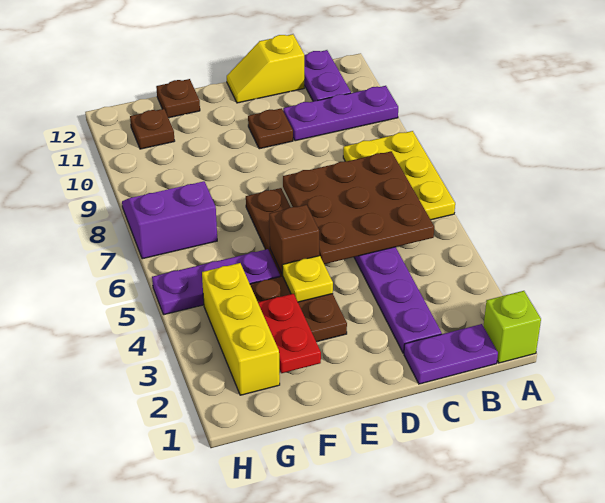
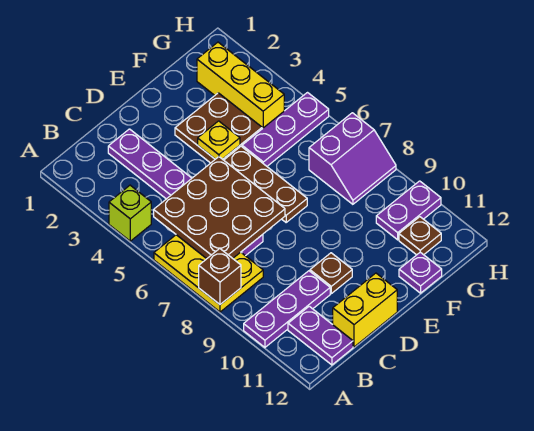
lime brick A1 level 1 -> lime brick A4 level 1
purple plate B1:C1 level 1 -> purple plate G10:H10 level 1
yellow slope C12:D12 level 1 top C -> yellow brick C12:D12 level 1
brown brick E5 level 2 -> brown brick A8 level 2
red plate F2:F3 level 2 -> none
brown plate F12 level 1 -> purple plate F12 level 1

